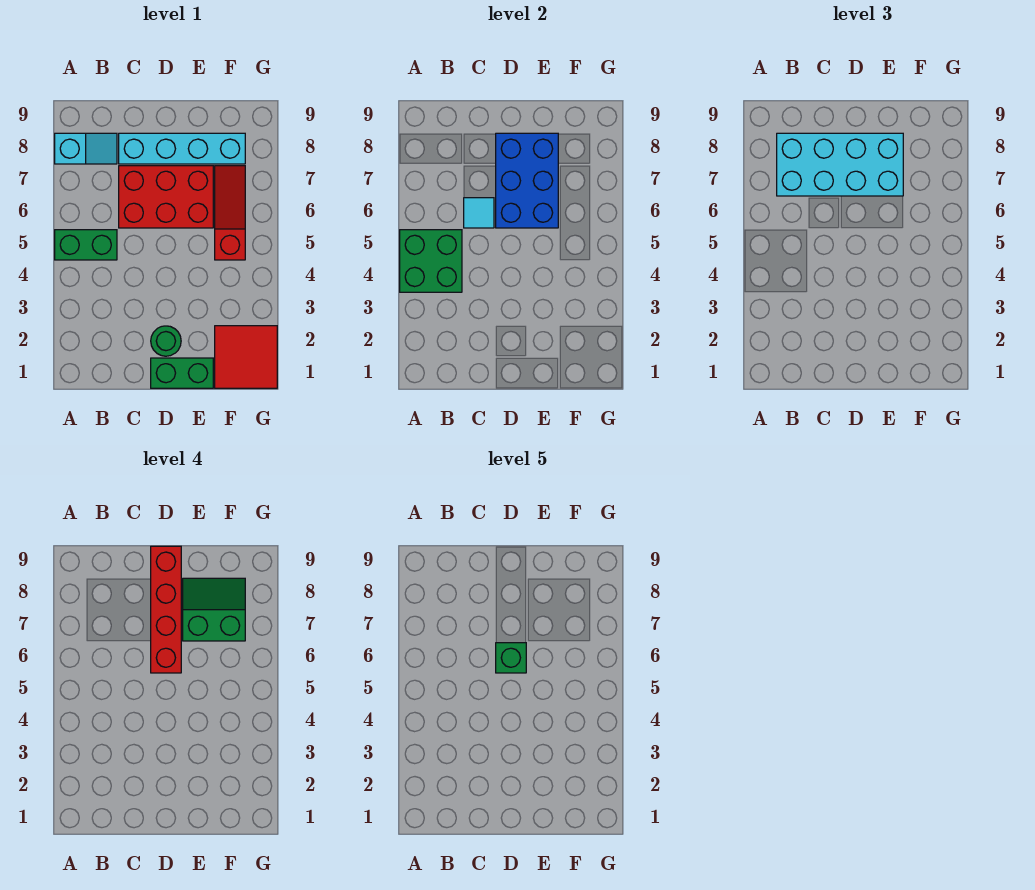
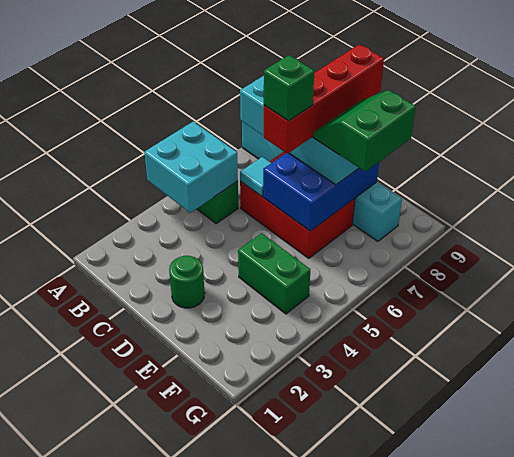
green brick A4:B5 level 2 -> cyan brick A4:B5 level 2
green brick D1:E1 level 1 -> green brick E4:F4 level 1
green slope E7:F8 level 4 top 7 -> green slope E7:F8 level 4 top F
red tile F1:G2 level 1 -> none
red slope F5:F7 level 1 top 5 -> none

